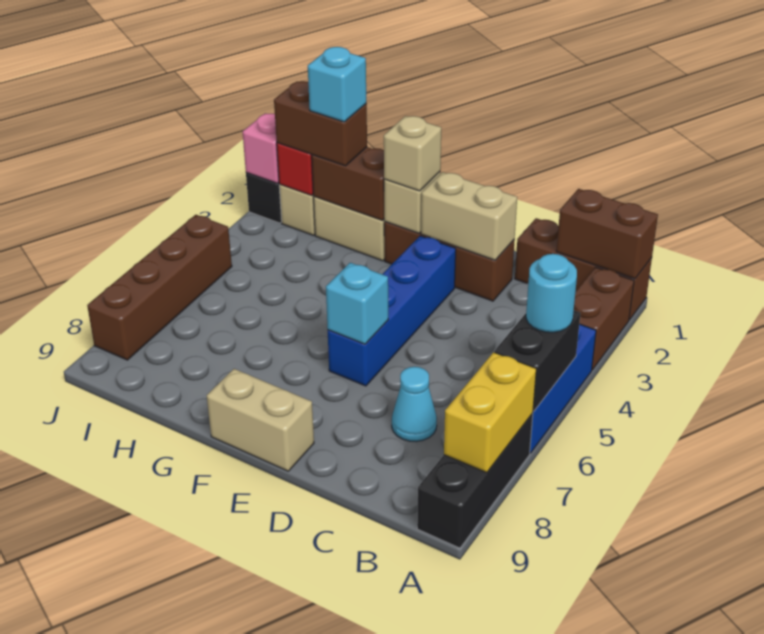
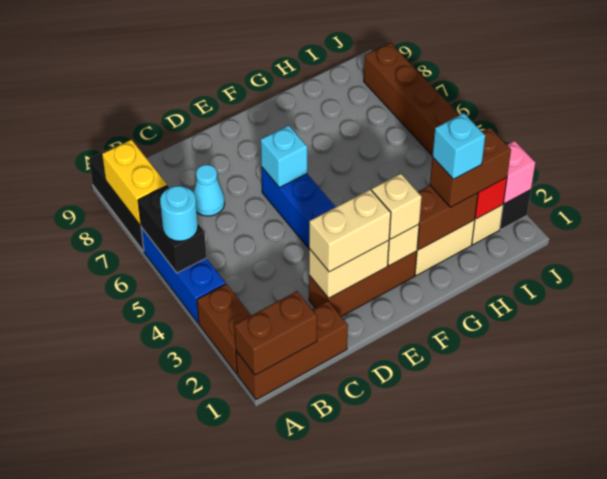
tan brick E9:F9 level 1 -> tan brick D2:E2 level 3

